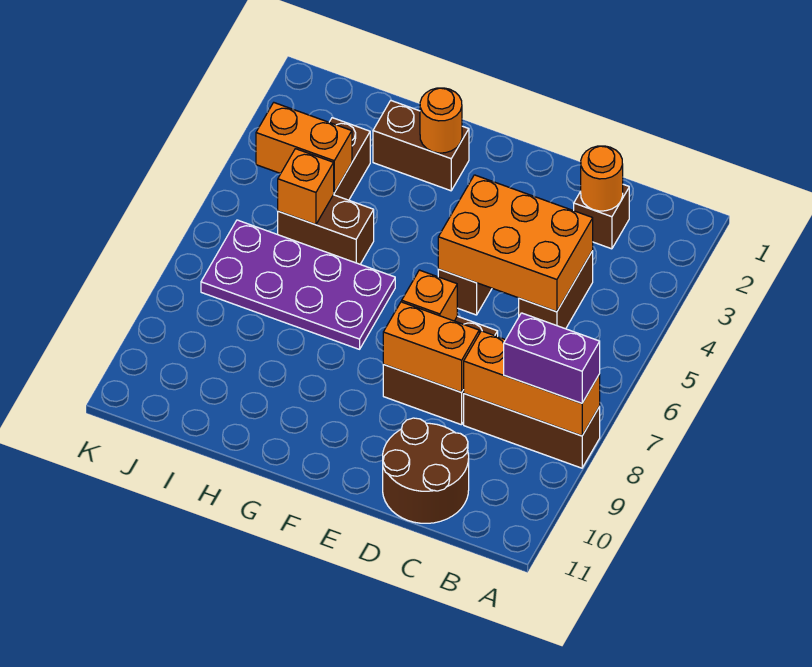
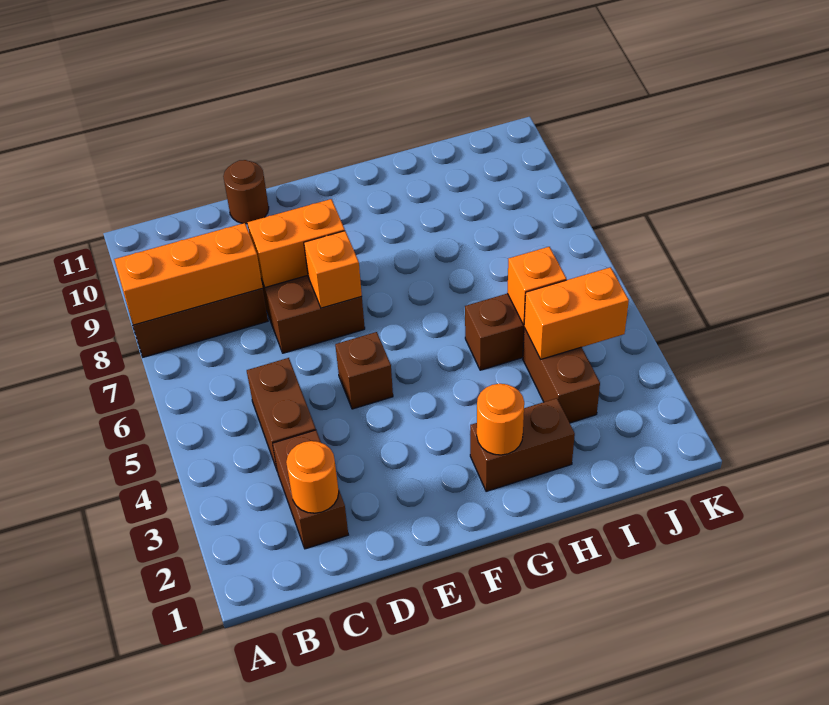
purple brick A8:B8 level 3 -> none
brown brick C2 level 1 -> brown brick C2:C3 level 1
orange brick C4:E5 level 2 -> none
brown round brick C10:D11 level 1 -> brown round brick D11 level 1
purple plate G6:J7 level 1 -> none

